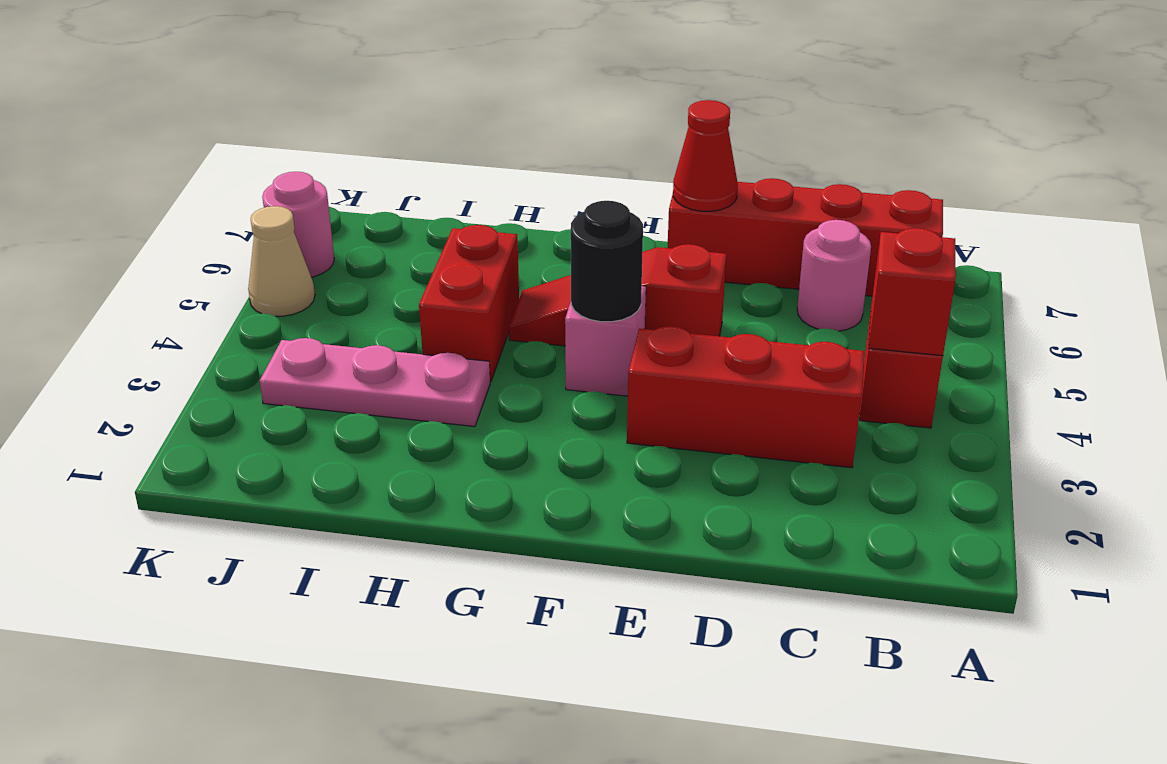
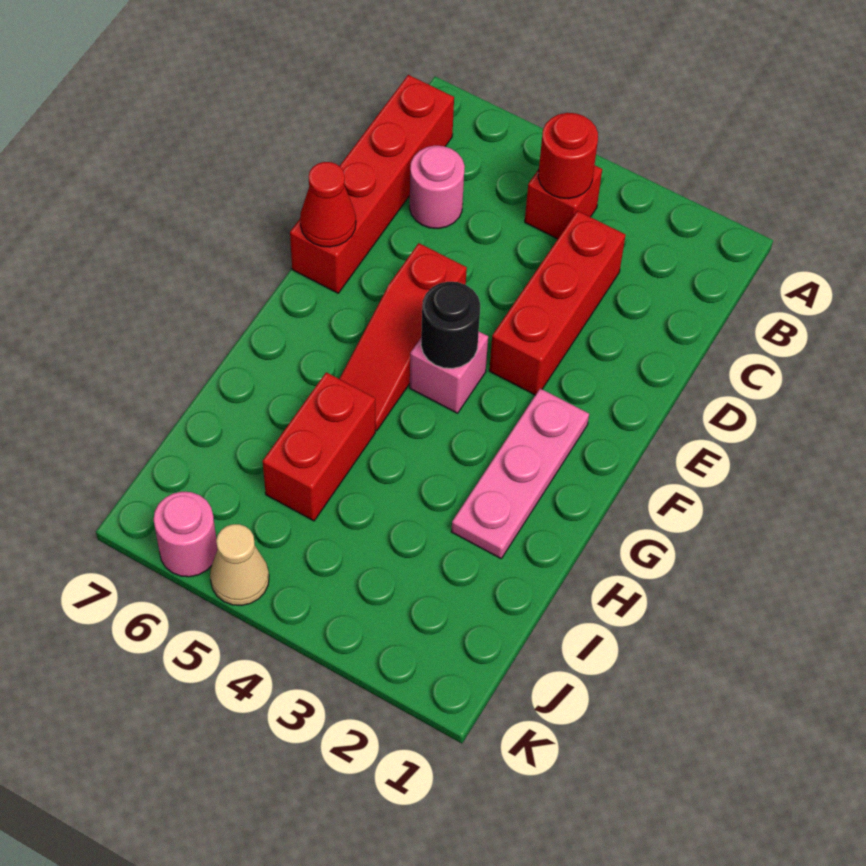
red brick B4 level 2 -> red round brick B4 level 2
pink plate H3:J3 level 1 -> pink plate F2:H2 level 1
red brick H4:H5 level 1 -> red brick H5:I5 level 1

